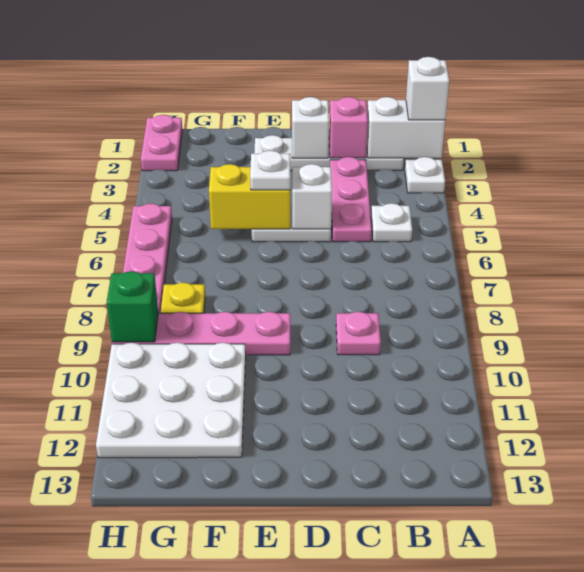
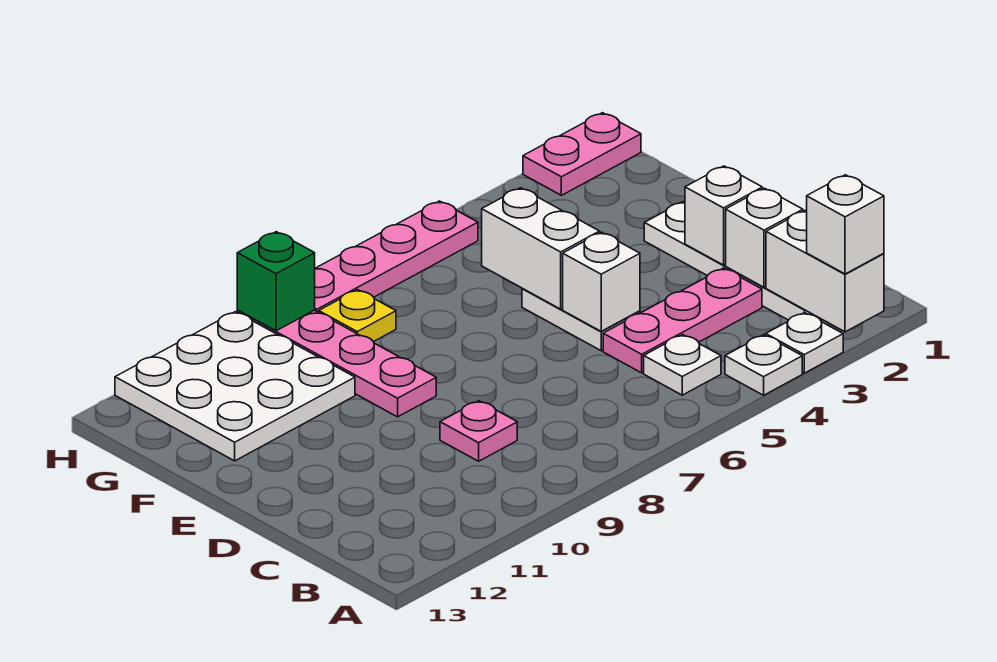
pink brick C2 level 2 -> white brick C2 level 2
yellow brick E5:F5 level 2 -> white brick E5:F5 level 2
white plate E5 level 3 -> white plate A4 level 1

